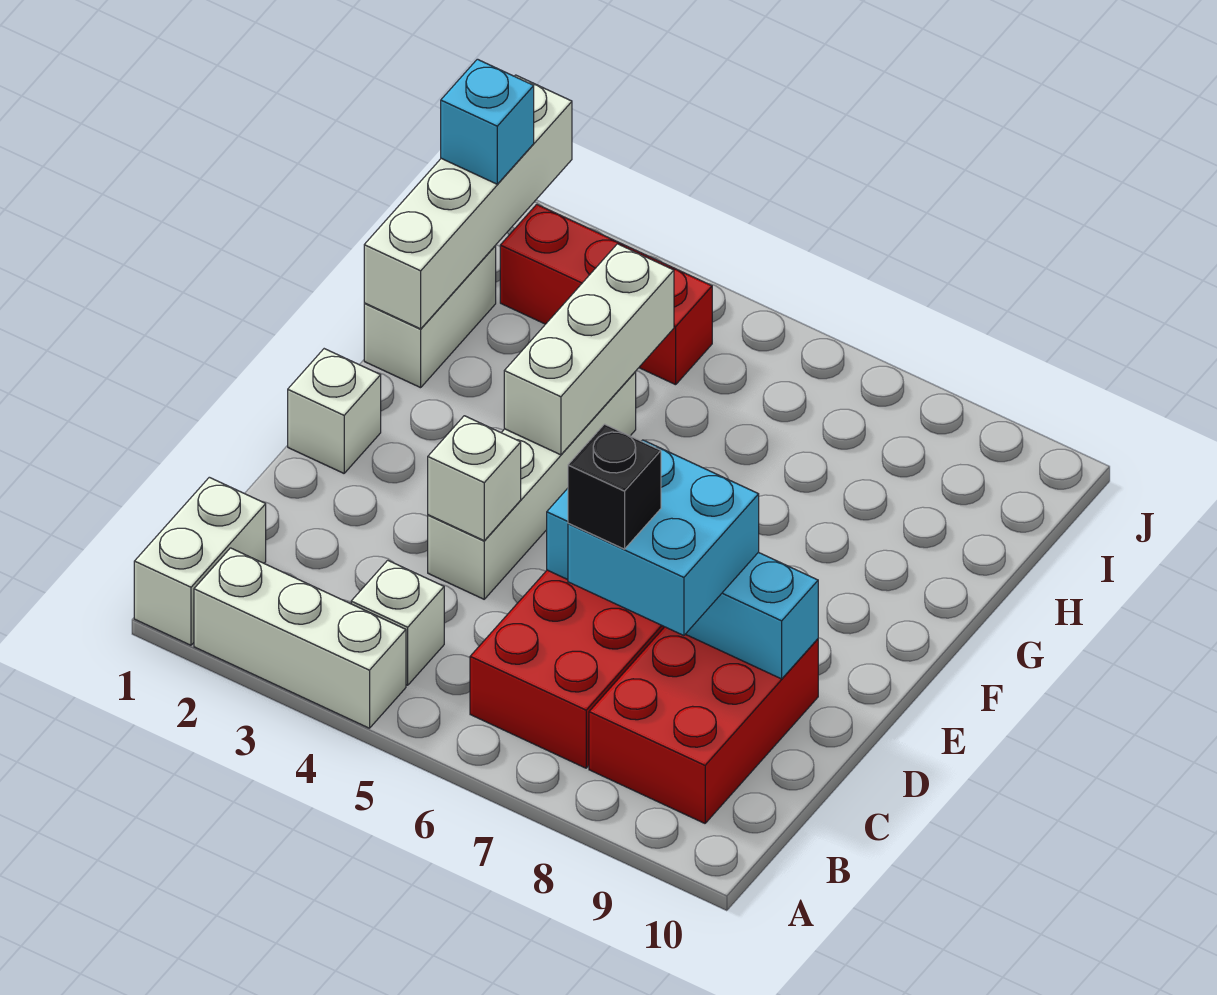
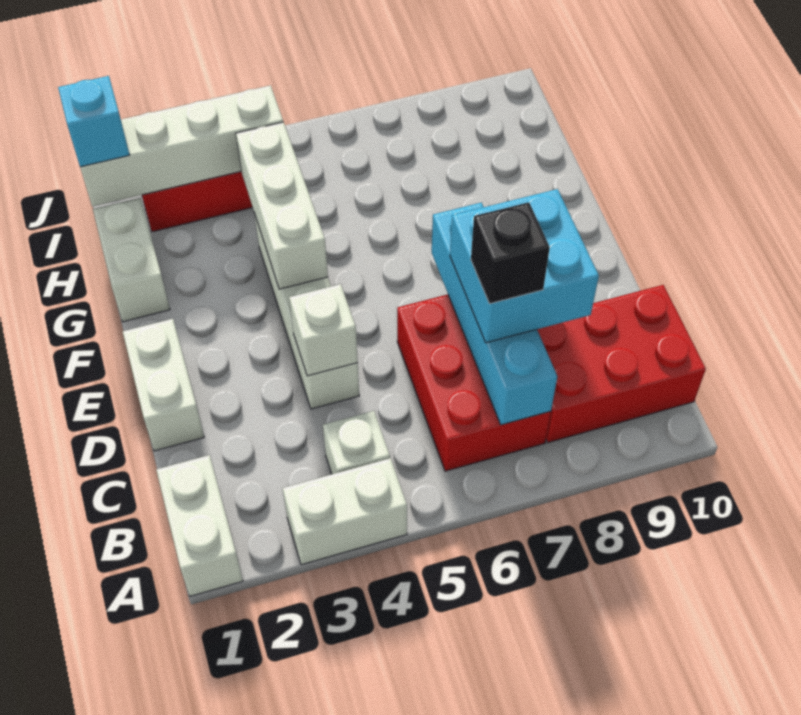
white brick A2:A4 level 1 -> white brick A3:A4 level 1
red brick B8:D9 level 1 -> red brick B8:C10 level 1
cyan brick D6:D9 level 2 -> cyan brick B7:E7 level 2
white brick E1 level 1 -> white brick D1:E1 level 1
white brick G1:J1 level 2 -> white brick I1:I4 level 2

